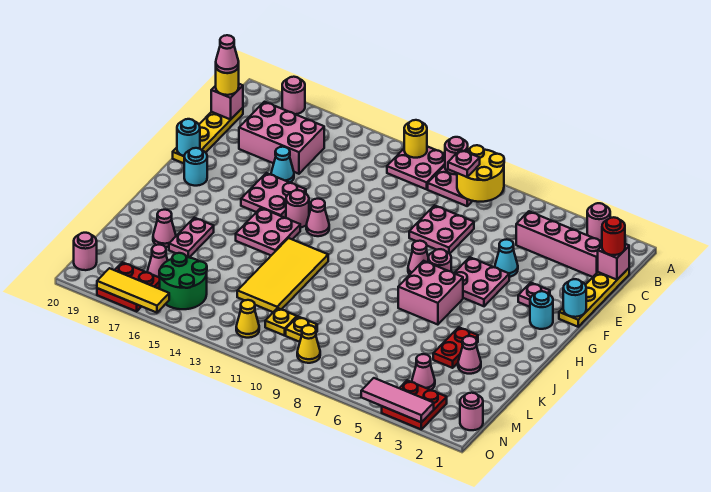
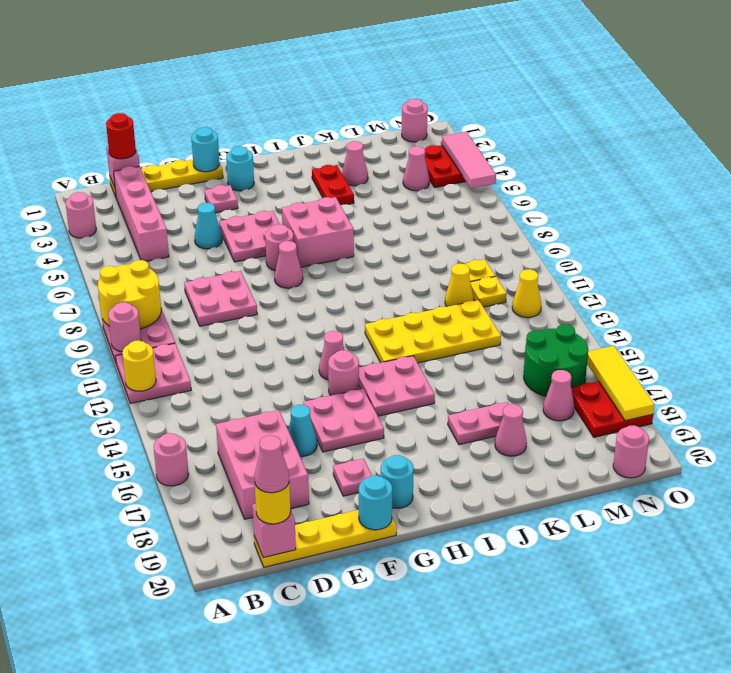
pink round brick A18 level 1 -> pink round brick A16 level 1
pink plate B9 level 3 -> pink plate F18 level 1
yellow tile I12:L13 level 1 -> yellow plate I12:L13 level 1
red plate J4:K4 level 1 -> red plate J3:J4 level 1
yellow cone N9 level 1 -> yellow cone L11 level 1

